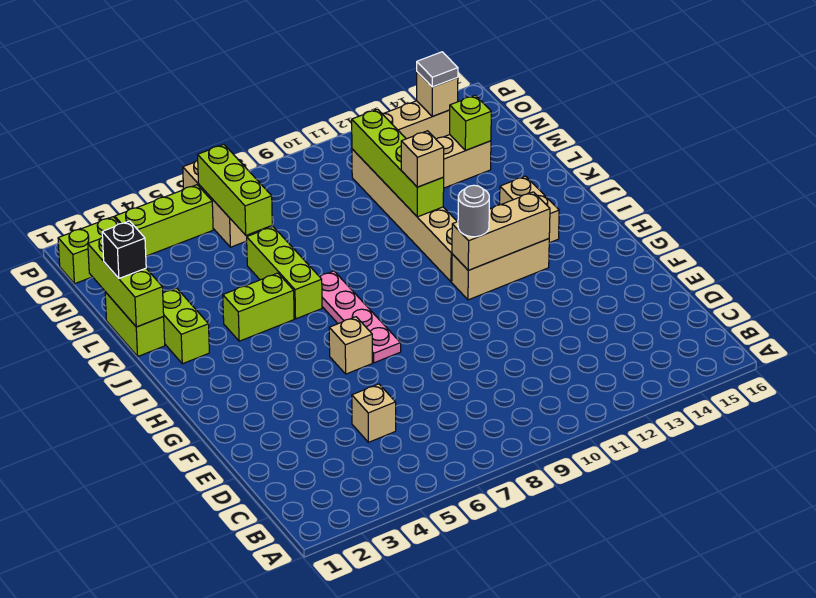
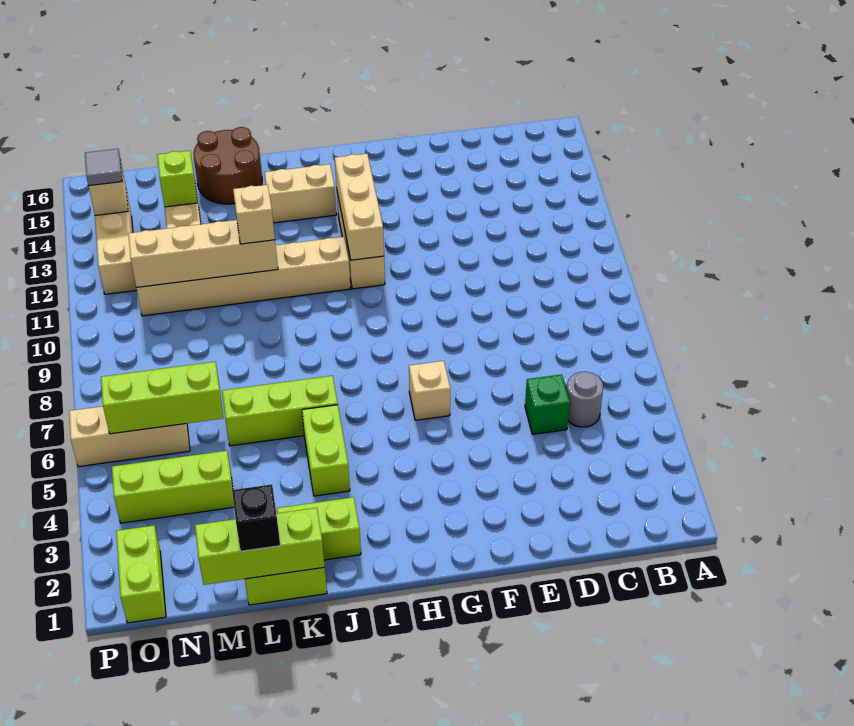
tan brick D5 level 1 -> green brick D5 level 1
pink plate G7:J7 level 1 -> none
grey round brick H11 level 3 -> grey round brick C5 level 1
lime brick K11:N11 level 2 -> tan brick K11:N11 level 2
none -> brown round brick K15:L16 level 1
lime brick O3:O5 level 1 -> lime brick M4:O4 level 1

